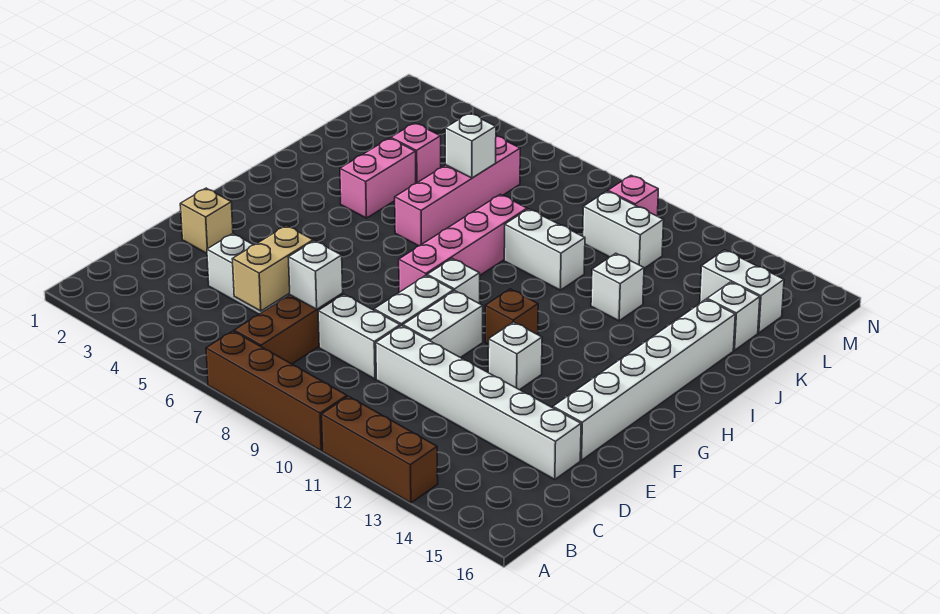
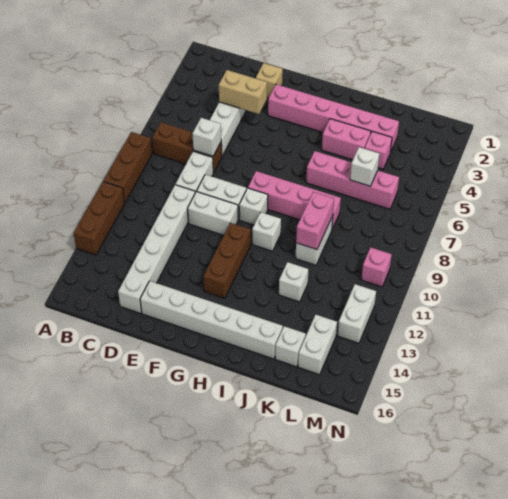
brown brick A7:A10 level 1 -> brown brick A8:A10 level 1
tan brick C6:D6 level 2 -> tan brick D4:E4 level 2
none -> pink brick F3:K3 level 1
white brick F12 level 1 -> white brick H10 level 1
brown brick G11 level 1 -> brown brick G11:G13 level 1
none -> pink brick J9:J10 level 2
white brick L10:L11 level 1 -> white brick M12:M13 level 1

